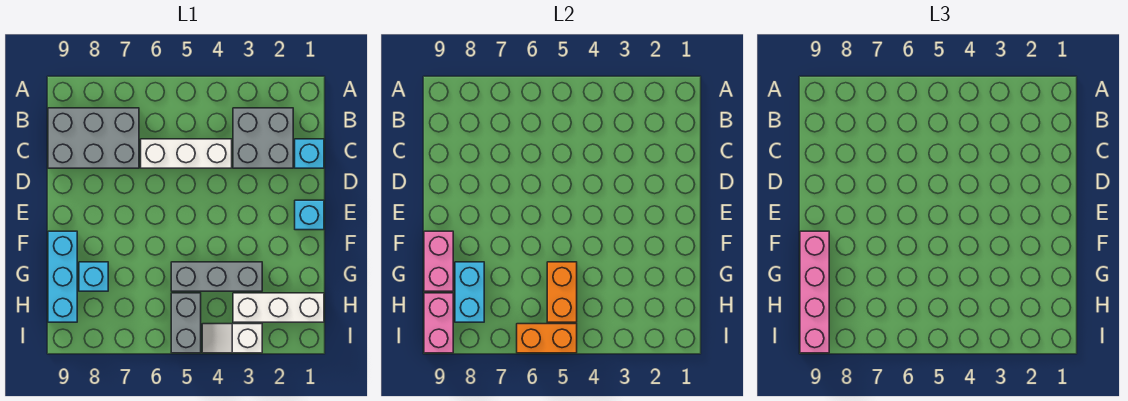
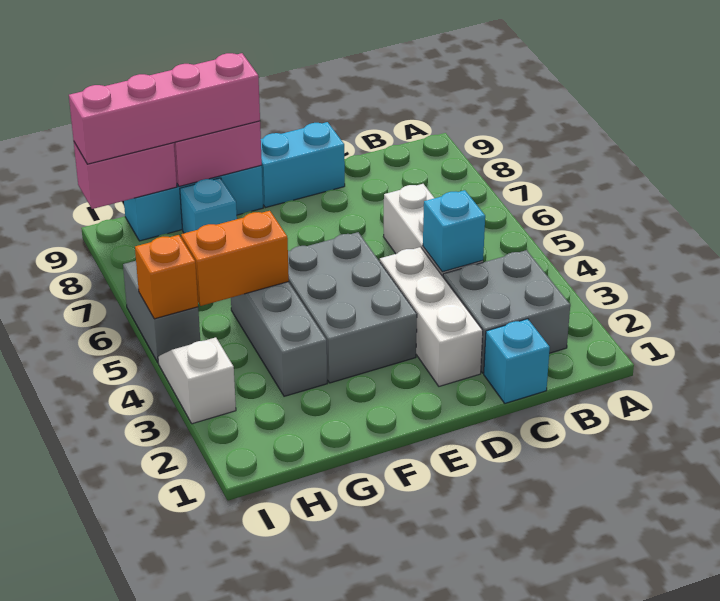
grey brick B7:C9 level 1 -> grey brick E3:F5 level 1
cyan brick E1 level 1 -> cyan brick C4 level 2
cyan brick G8:H8 level 2 -> cyan brick D9:E9 level 1
white brick H1:H3 level 1 -> white brick D2:D4 level 1
grey brick H5:I5 level 1 -> grey brick I5:I6 level 1
orange brick I5:I6 level 2 -> orange brick I5 level 2

